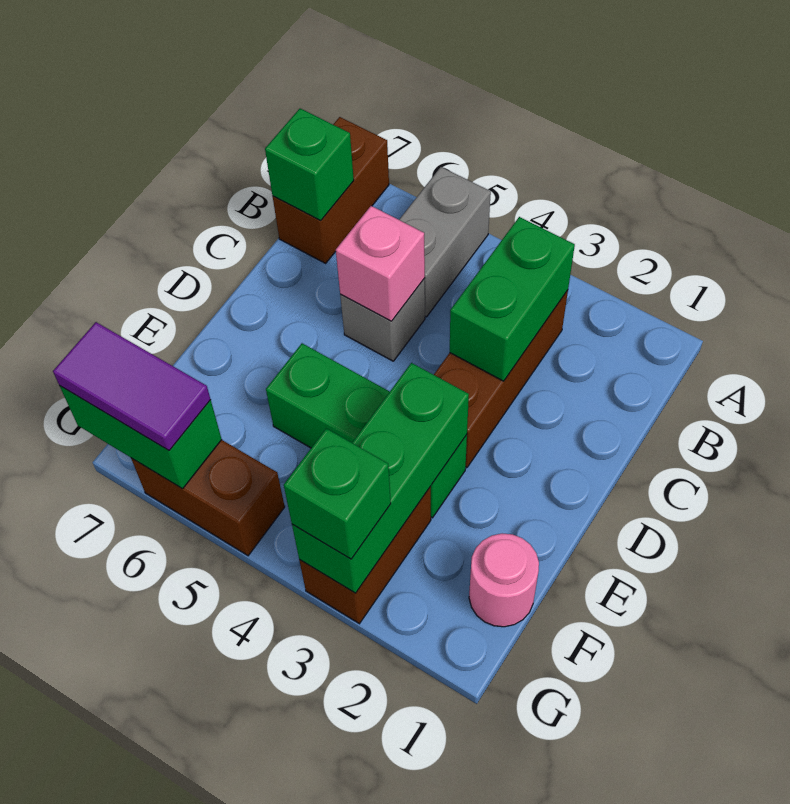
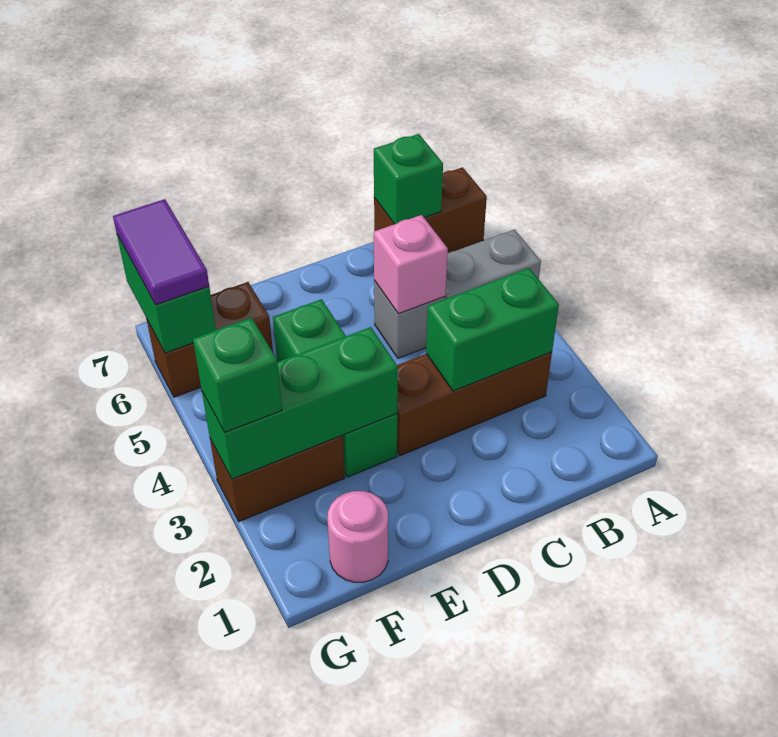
brown brick G5:G6 level 1 -> brown brick F6:G6 level 1

